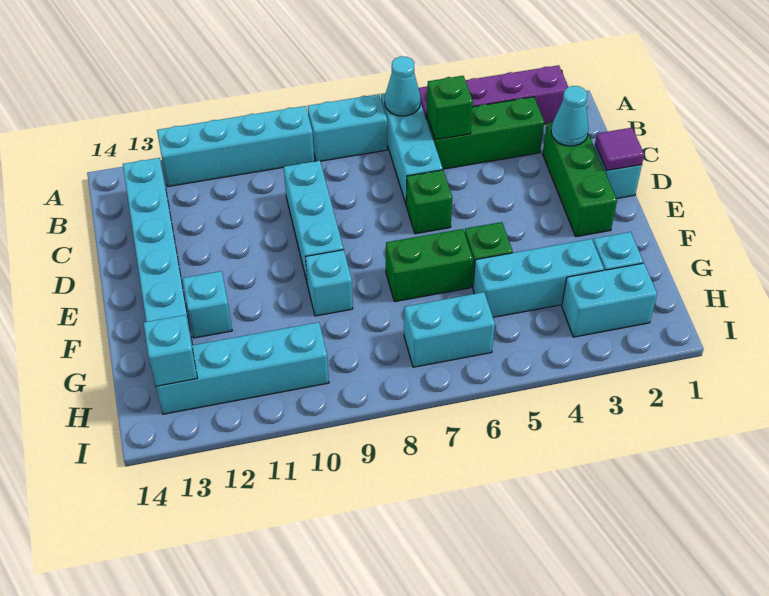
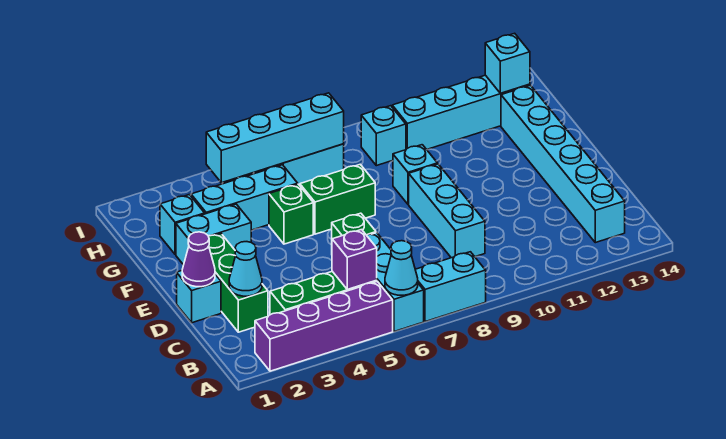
cyan brick A9:A12 level 1 -> cyan brick H4:H7 level 2
green brick B5 level 2 -> purple brick B5 level 2
purple tile D1 level 2 -> purple cone D1 level 2
cyan brick F12 level 1 -> cyan brick H9 level 1
cyan brick H2:H3 level 1 -> cyan brick F2:F3 level 1

